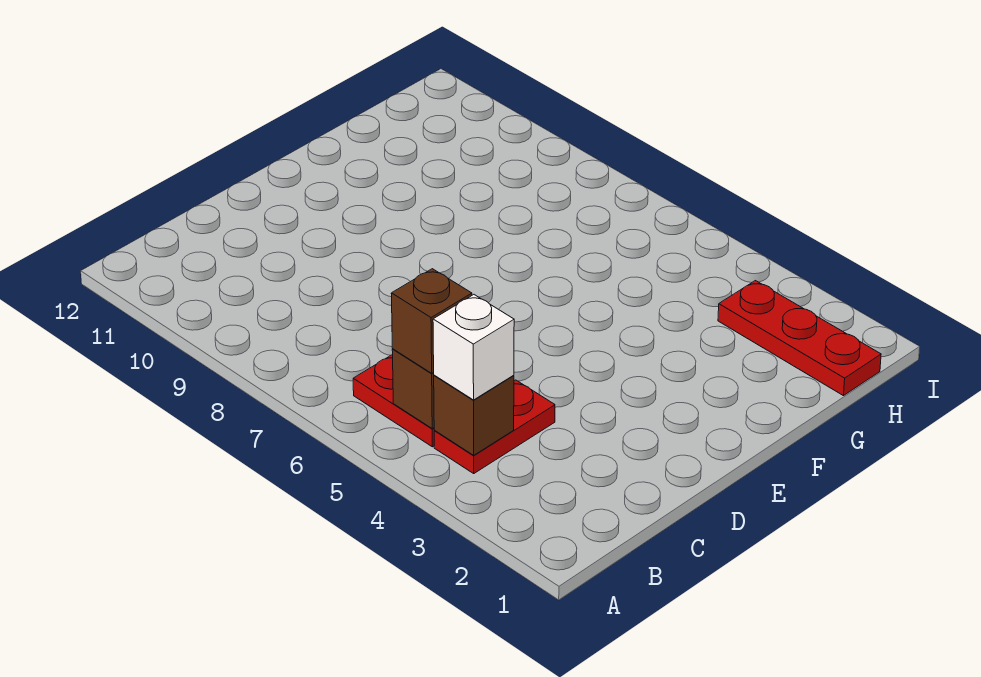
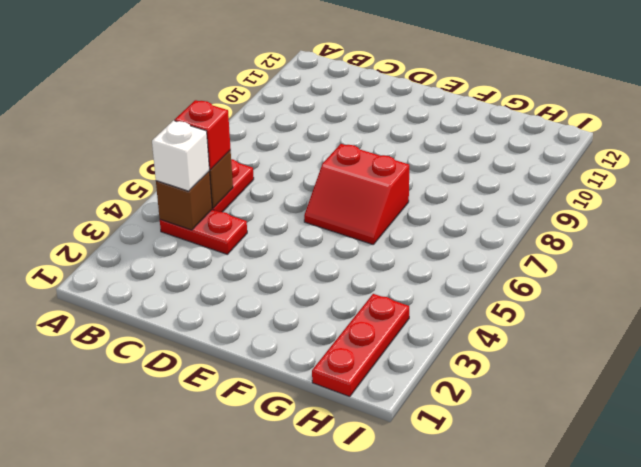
brown brick B5 level 3 -> red brick B5 level 3
none -> red slope E6:F7 level 1 top 7

